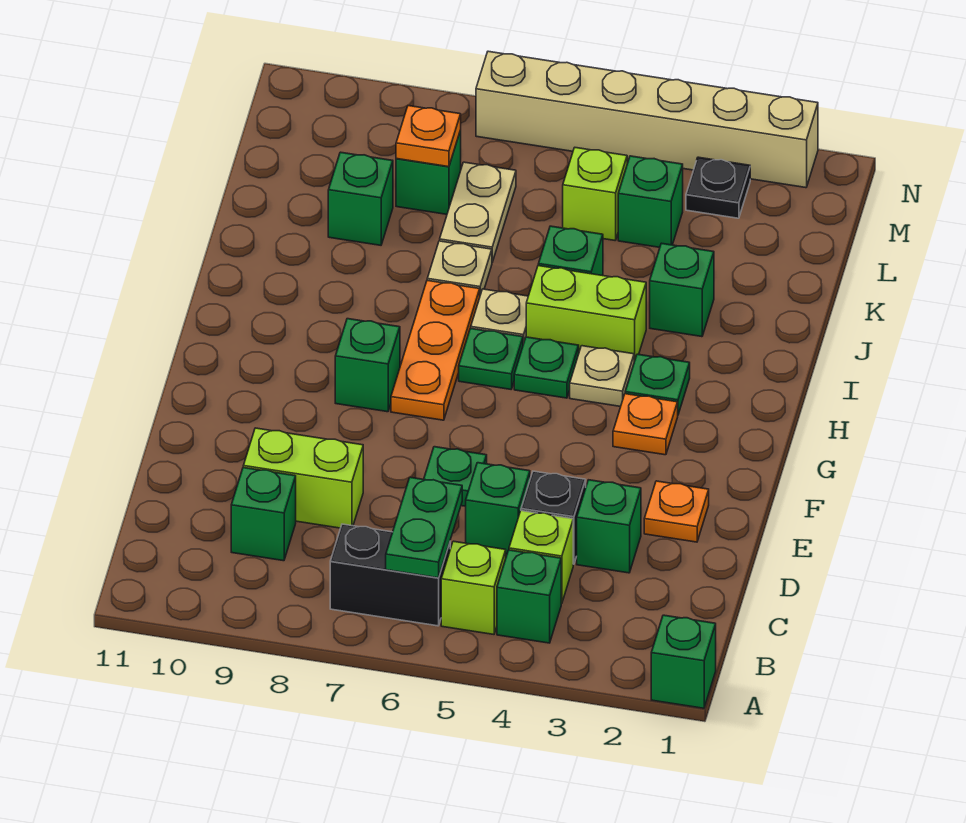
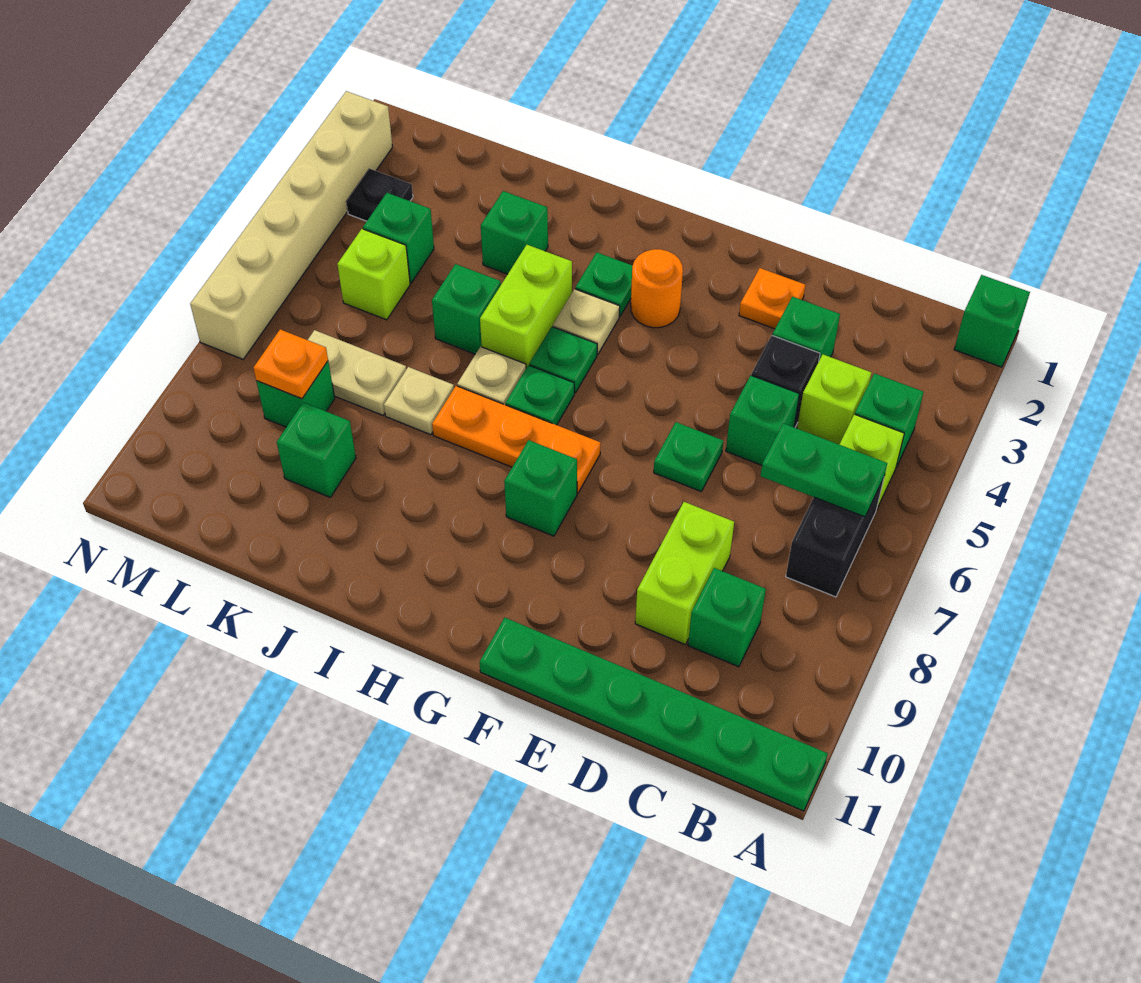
none -> green plate A11:F11 level 1
orange plate G3 level 1 -> orange round brick G3 level 1

